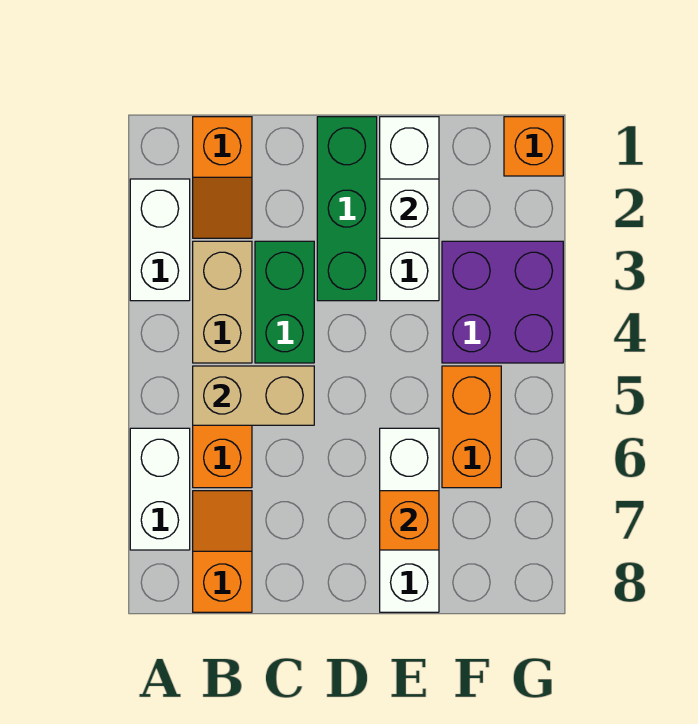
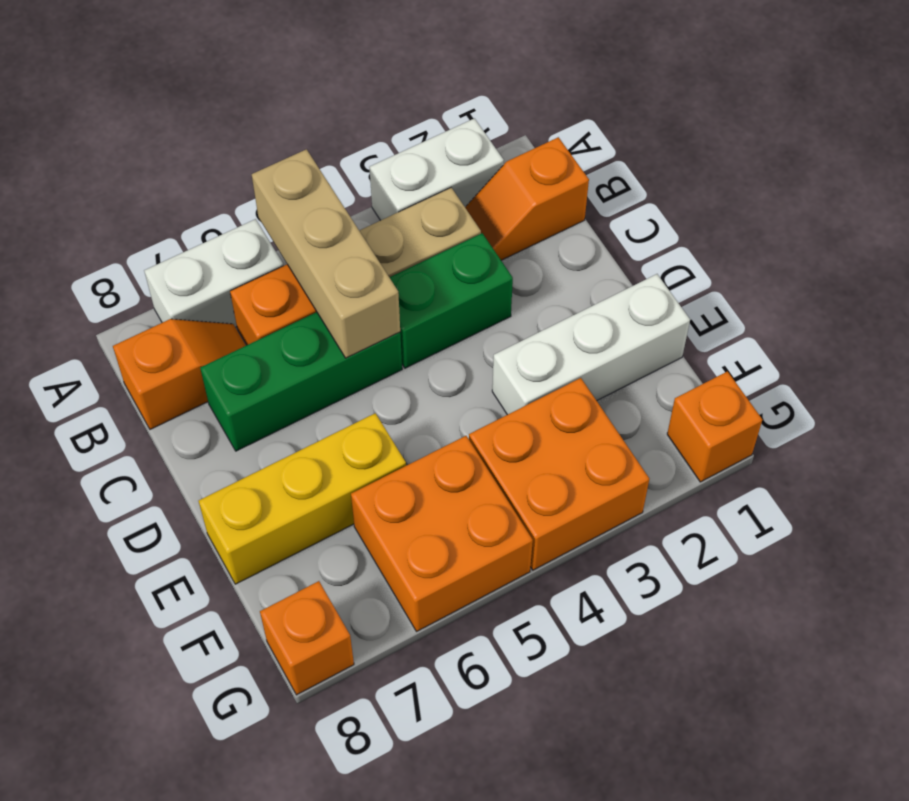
tan brick B5:C5 level 2 -> tan brick A5:C5 level 2
green brick D1:D3 level 1 -> green brick C5:C7 level 1
white brick E2 level 2 -> none
white brick E6:E8 level 1 -> yellow brick E6:E8 level 1
orange brick E7 level 2 -> orange brick G8 level 1
purple brick F3:G4 level 1 -> orange brick F3:G4 level 1
orange brick F5:F6 level 1 -> orange brick F5:G6 level 1

